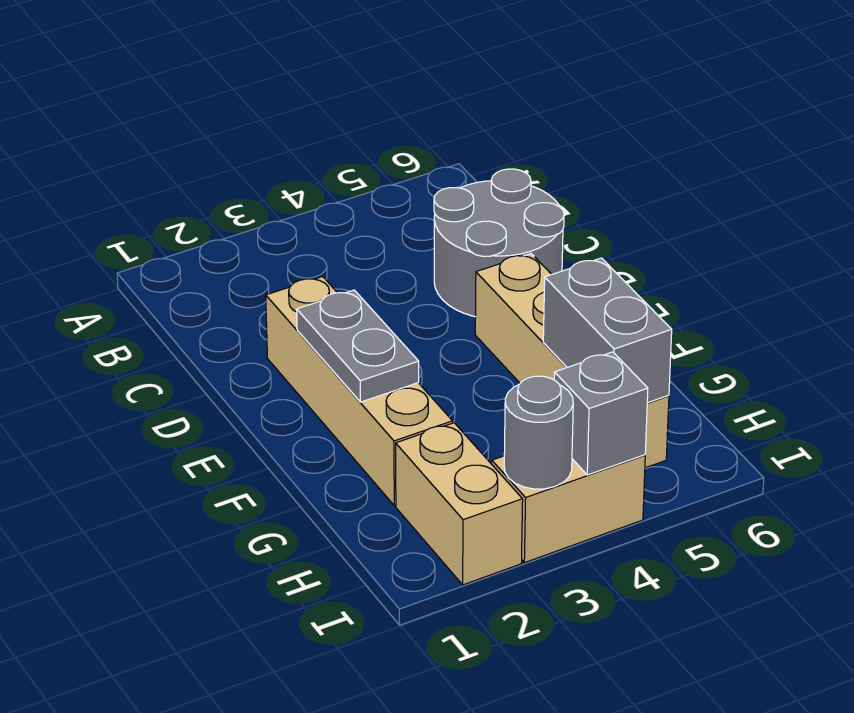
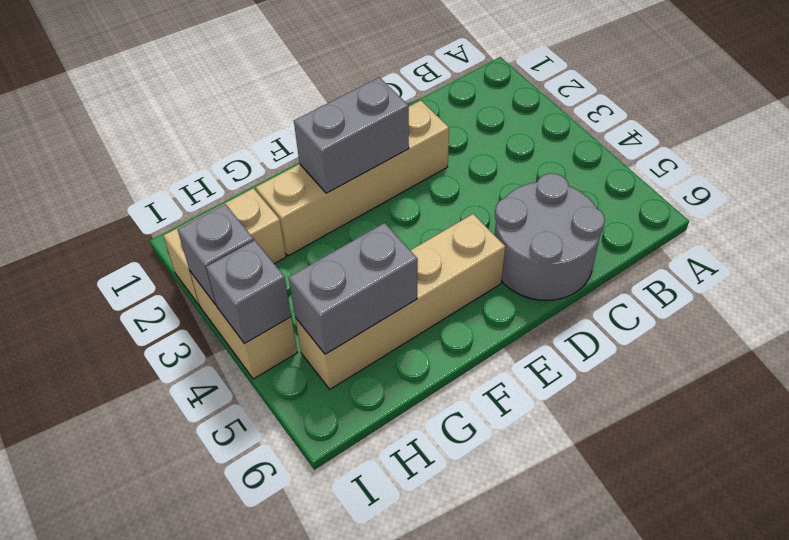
grey plate E2:F2 level 2 -> grey brick E2:F2 level 2
grey round brick I3 level 2 -> grey brick I3 level 2

